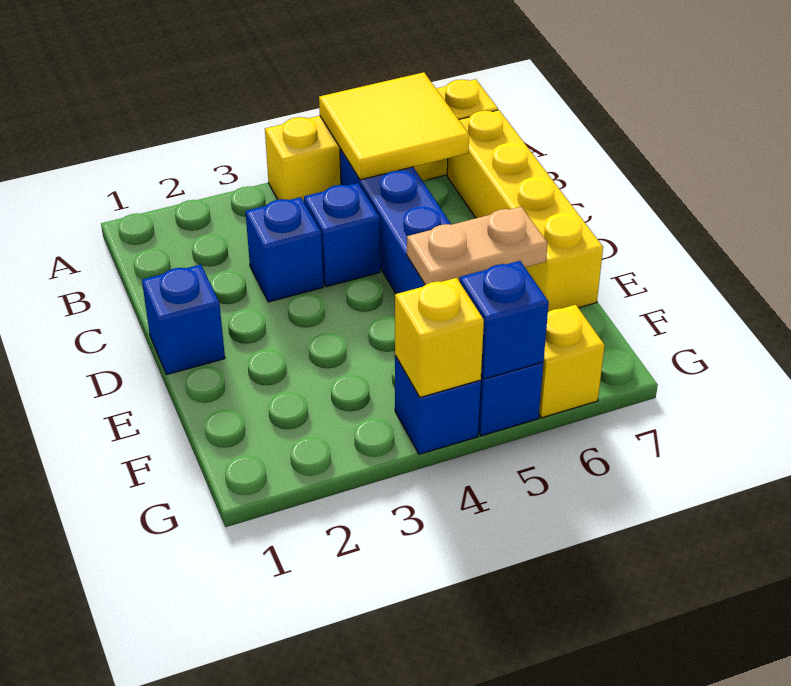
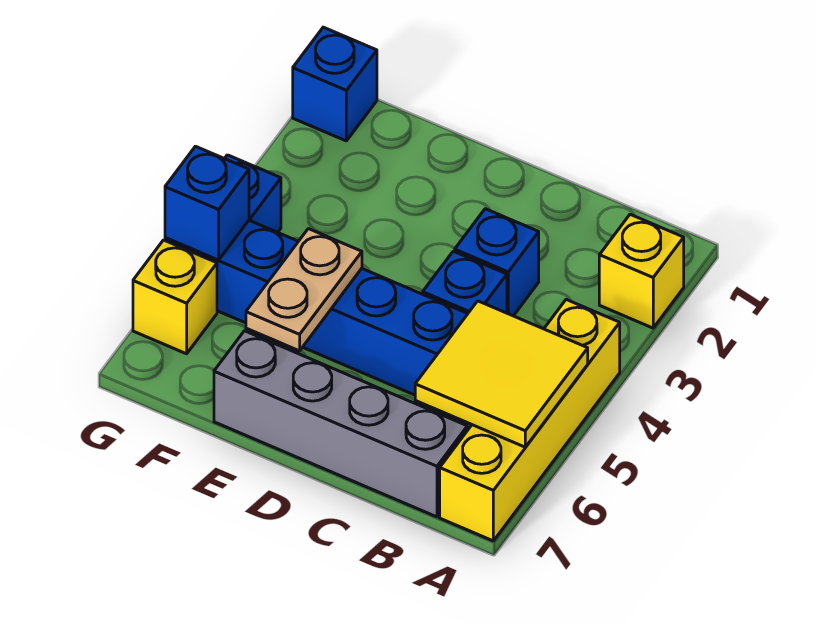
yellow brick B7:E7 level 1 -> grey brick B7:E7 level 1
blue brick D1 level 1 -> blue brick G1 level 1
yellow brick G4 level 2 -> yellow brick A2 level 1

